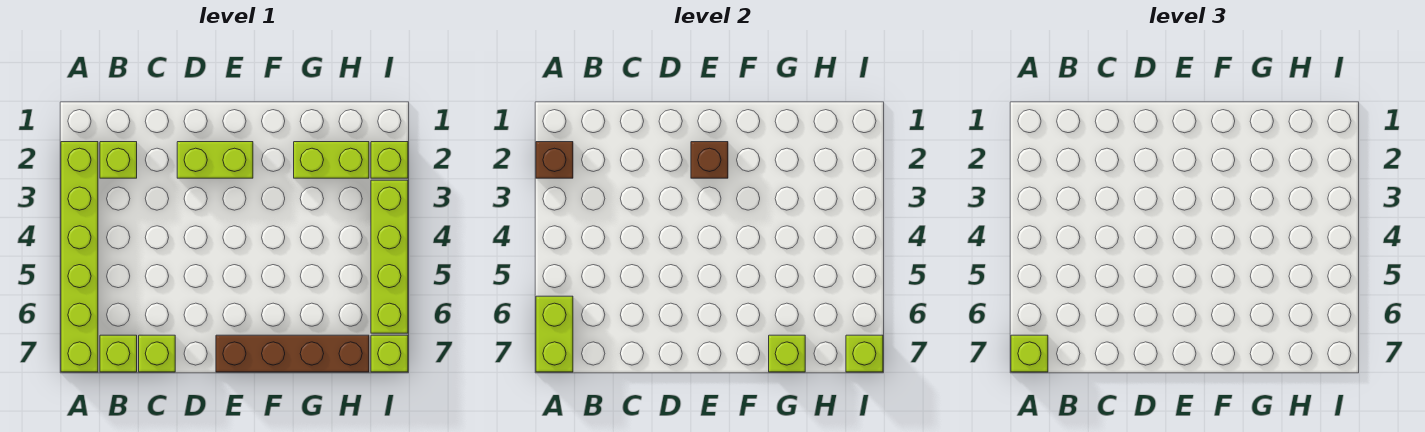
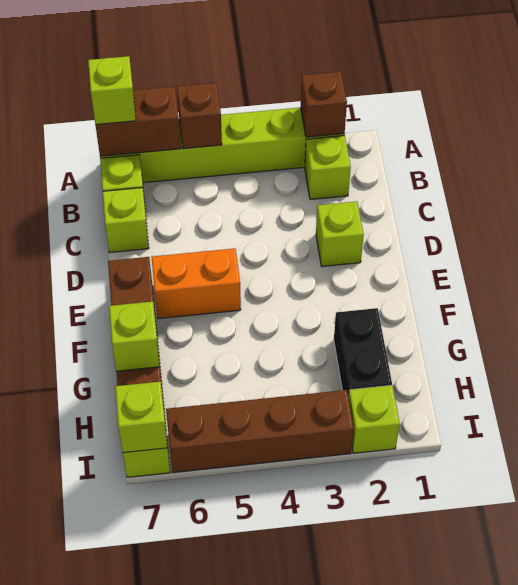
lime brick A6:A7 level 2 -> brown brick A6:A7 level 2
lime brick D2:E2 level 1 -> lime brick D2 level 1
brown brick E2 level 2 -> brown brick A5 level 2
none -> orange brick E5:E6 level 1
lime brick G2:H2 level 1 -> black brick G2:H2 level 1
lime brick I3:I6 level 1 -> brown brick I3:I6 level 1

